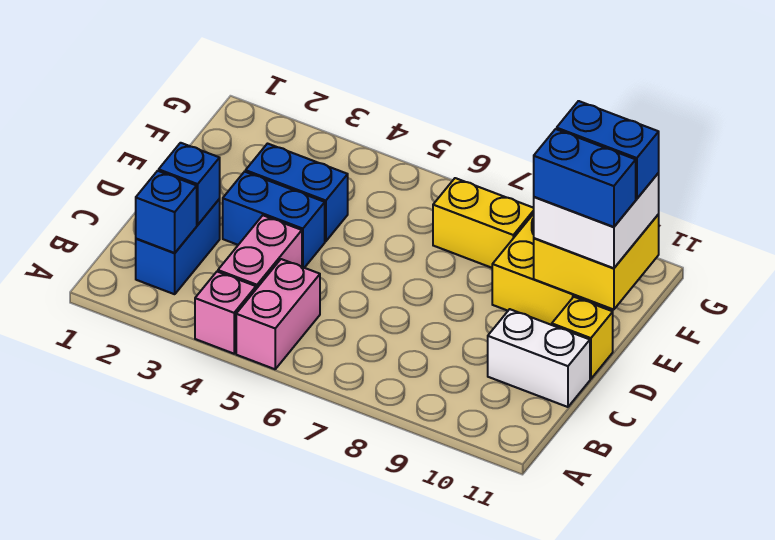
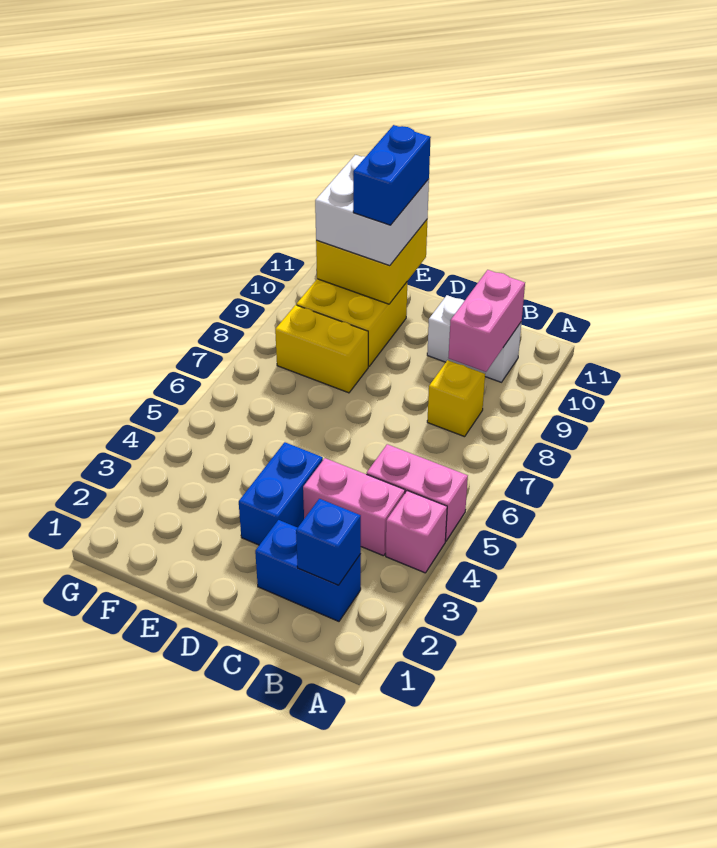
none -> pink brick B9:B10 level 2
blue brick C2 level 2 -> none
white brick C10:C11 level 1 -> white brick B10:C10 level 1
yellow brick D11 level 1 -> yellow brick B8 level 1
blue brick E3:E4 level 1 -> none
yellow brick F7:F8 level 1 -> yellow brick E8:F8 level 1
blue brick F10:F11 level 4 -> none

